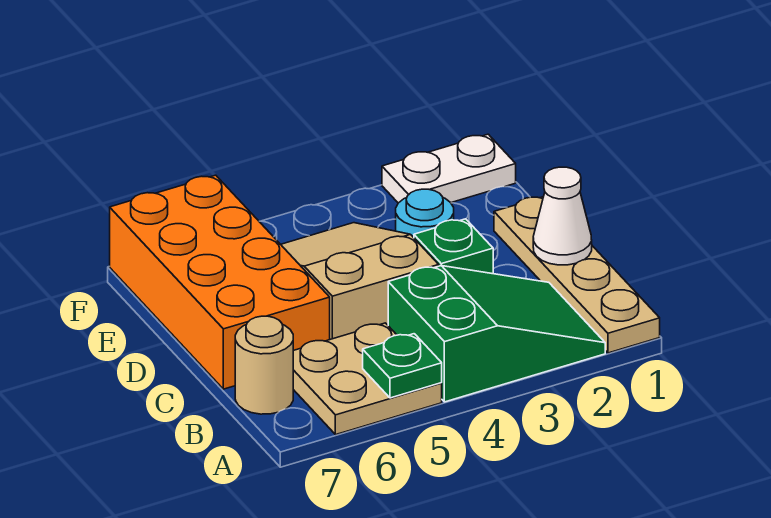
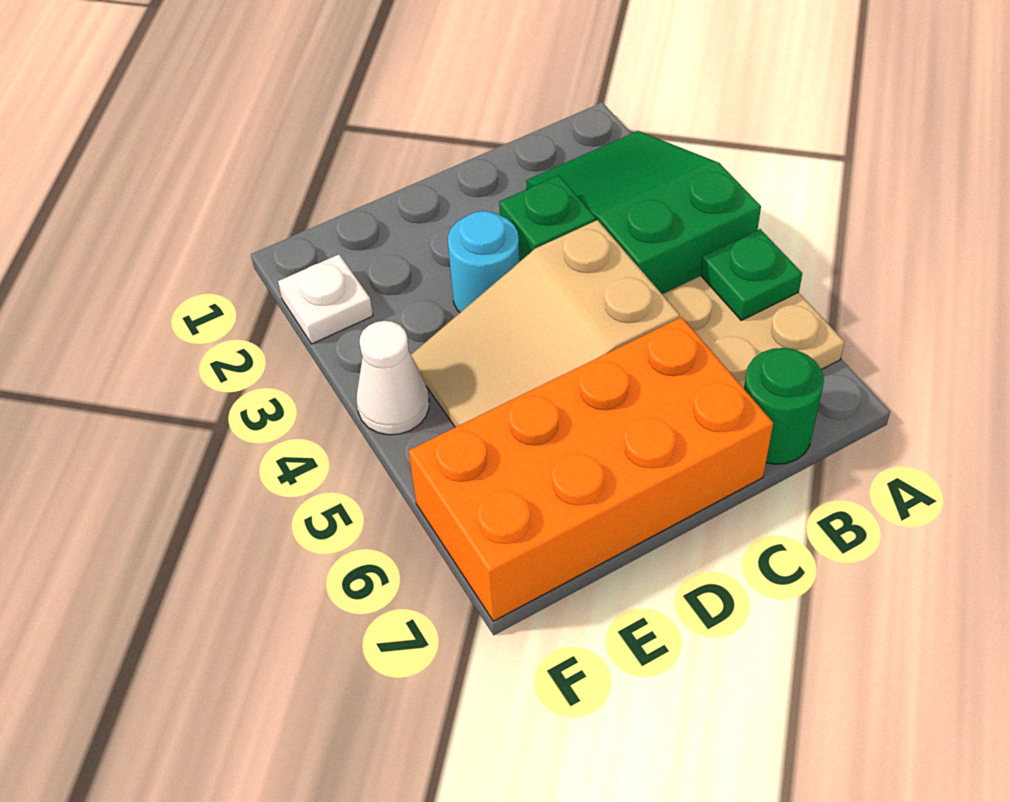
tan plate A1:D1 level 1 -> none
tan round brick B7 level 1 -> green round brick B7 level 1
white cone C1 level 2 -> white cone F4 level 1
white plate F1:F2 level 1 -> white plate F2 level 1

